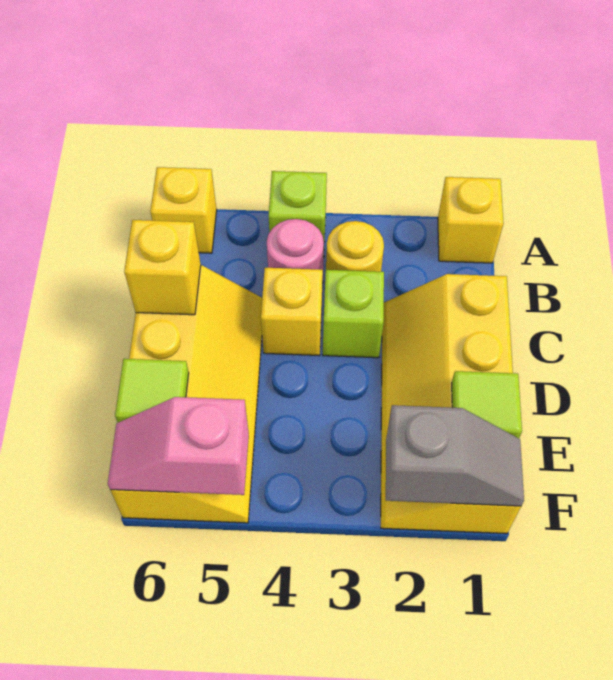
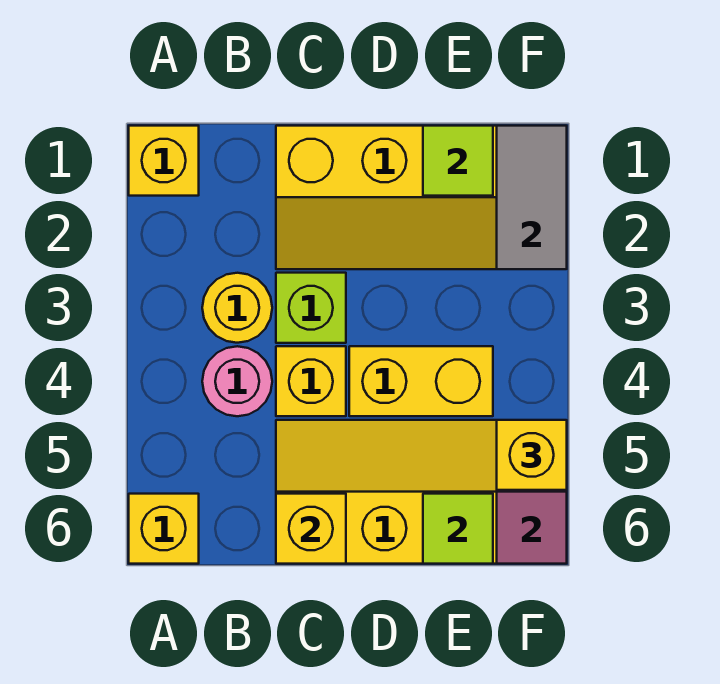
lime brick A4 level 1 -> none
none -> yellow brick D4:E4 level 1
grey slope F1:F2 level 2 top 2 -> grey tile F1:F2 level 2
none -> yellow brick F5 level 3

